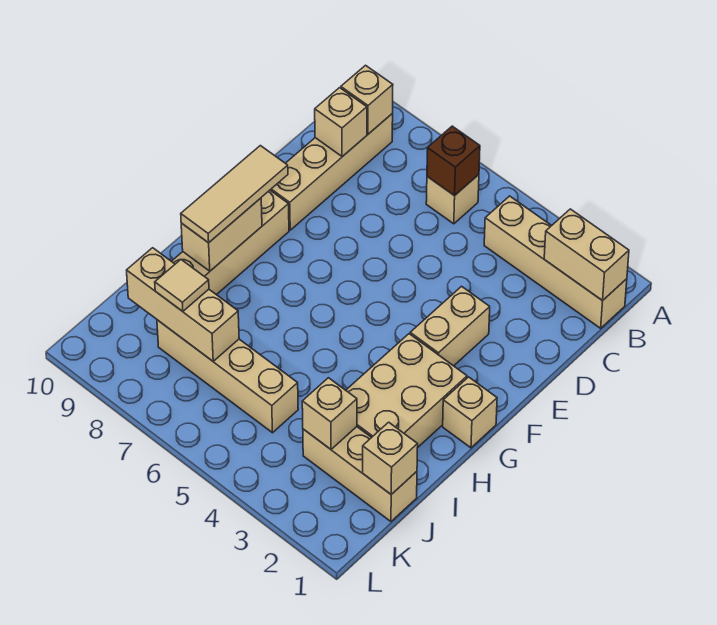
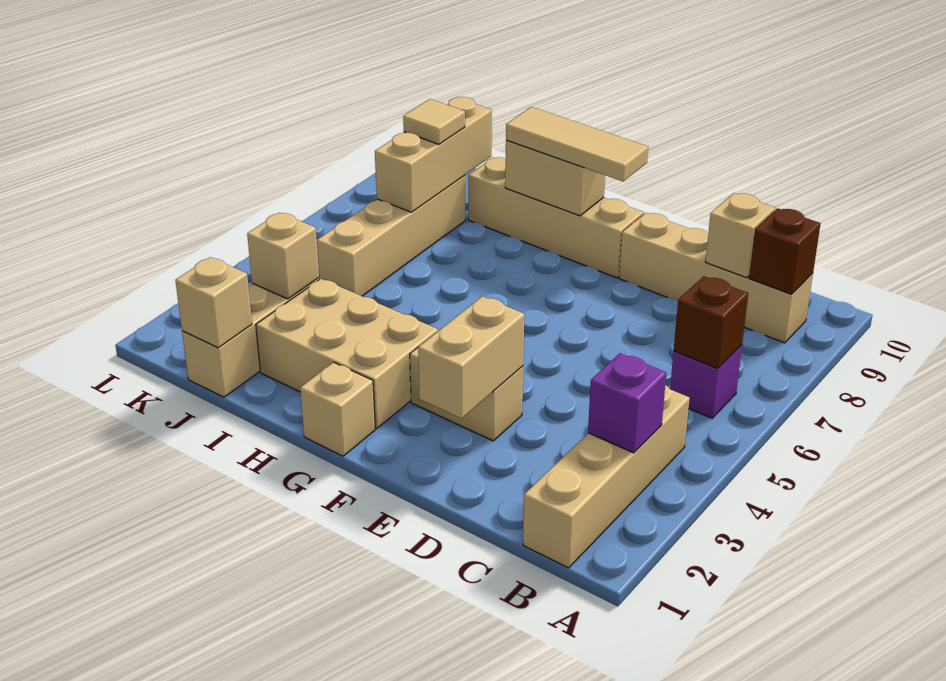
tan brick B1:B2 level 2 -> tan brick E2:E3 level 2
none -> purple brick B3 level 2
tan brick B6 level 1 -> purple brick B6 level 1
tan brick B9 level 2 -> brown brick B9 level 2

